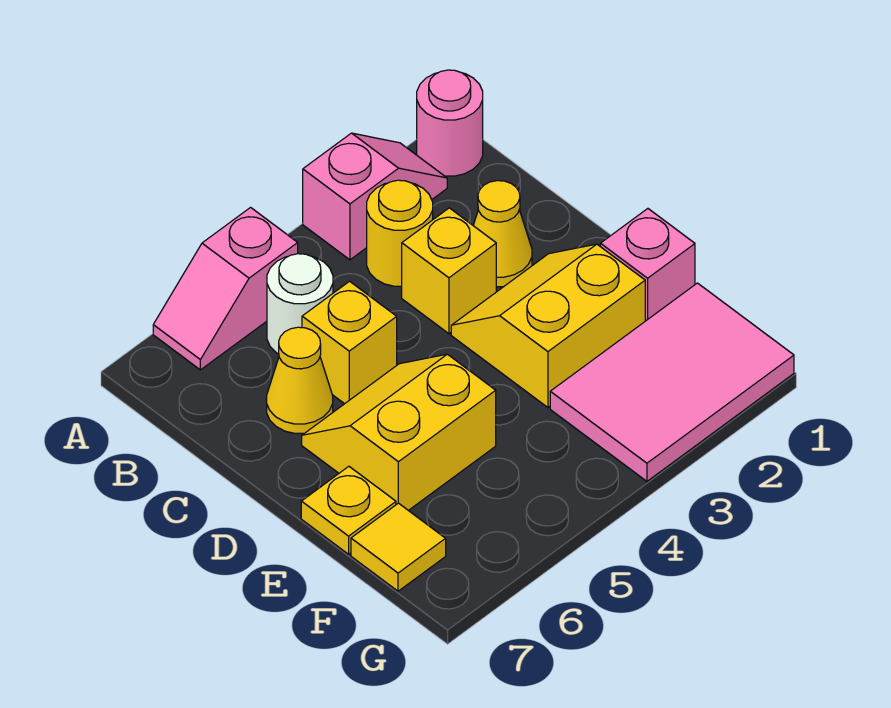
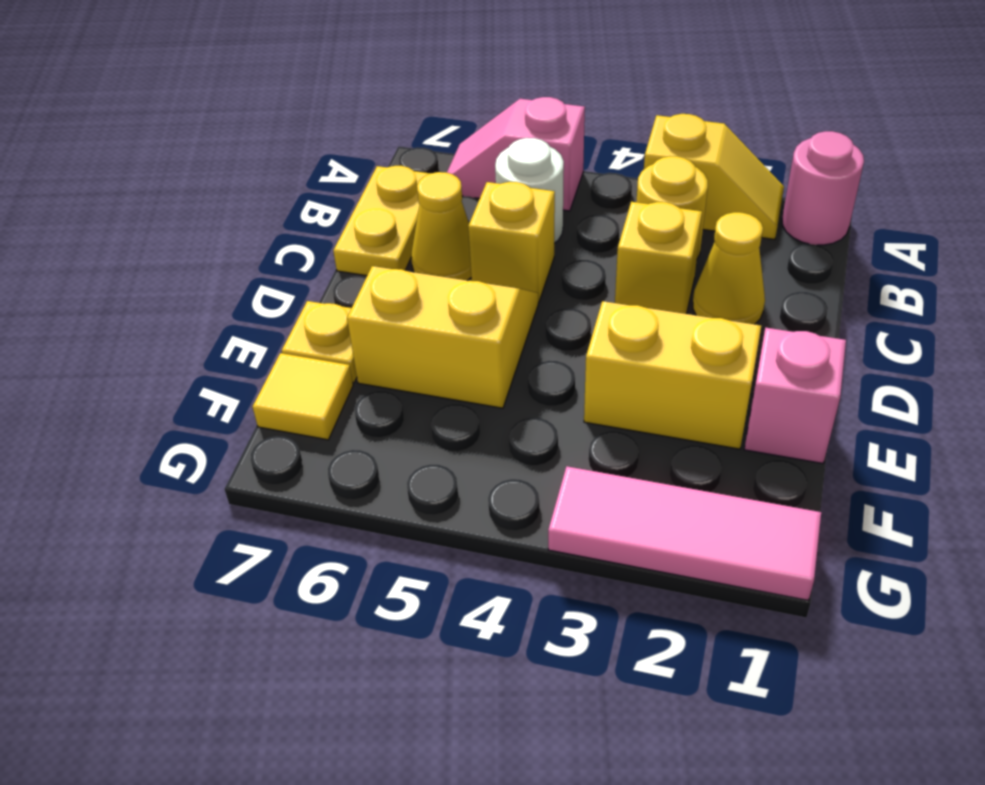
pink slope A2:A3 level 1 top 3 -> yellow slope A2:A3 level 1 top 3
none -> yellow plate B7:C7 level 1
pink tile F1:G3 level 1 -> pink tile G1:G3 level 1

